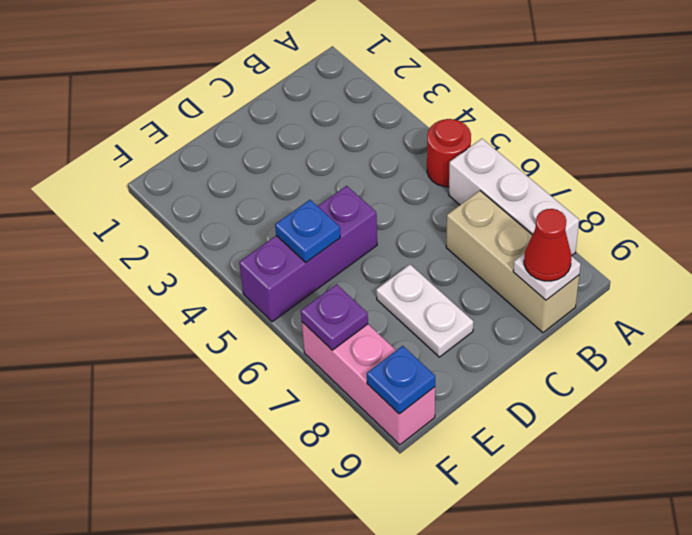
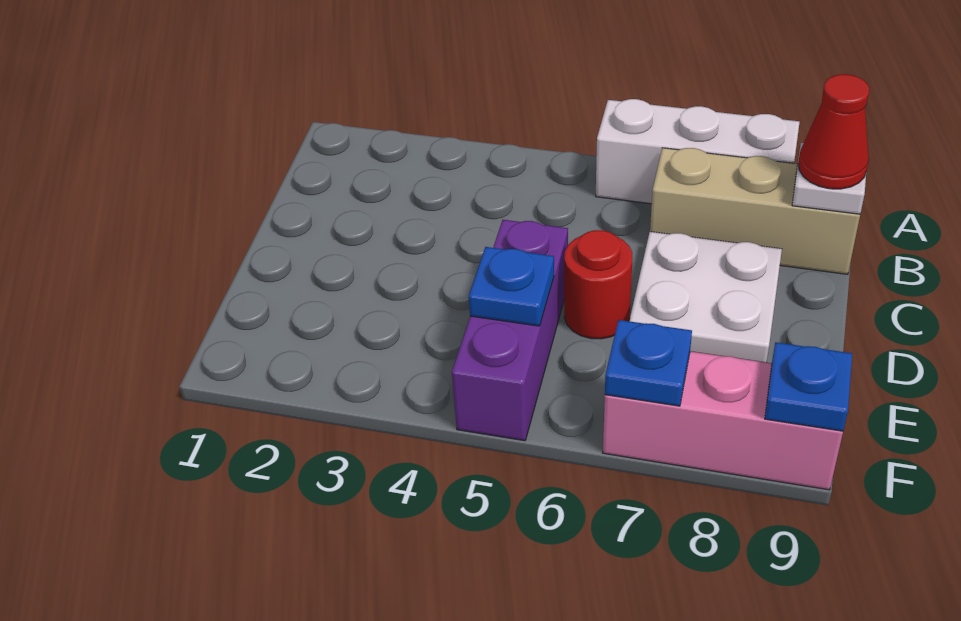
red round brick A5 level 1 -> red round brick D6 level 1
white plate D7:D8 level 1 -> white plate C7:D8 level 1
purple plate F7 level 2 -> blue plate F7 level 2

